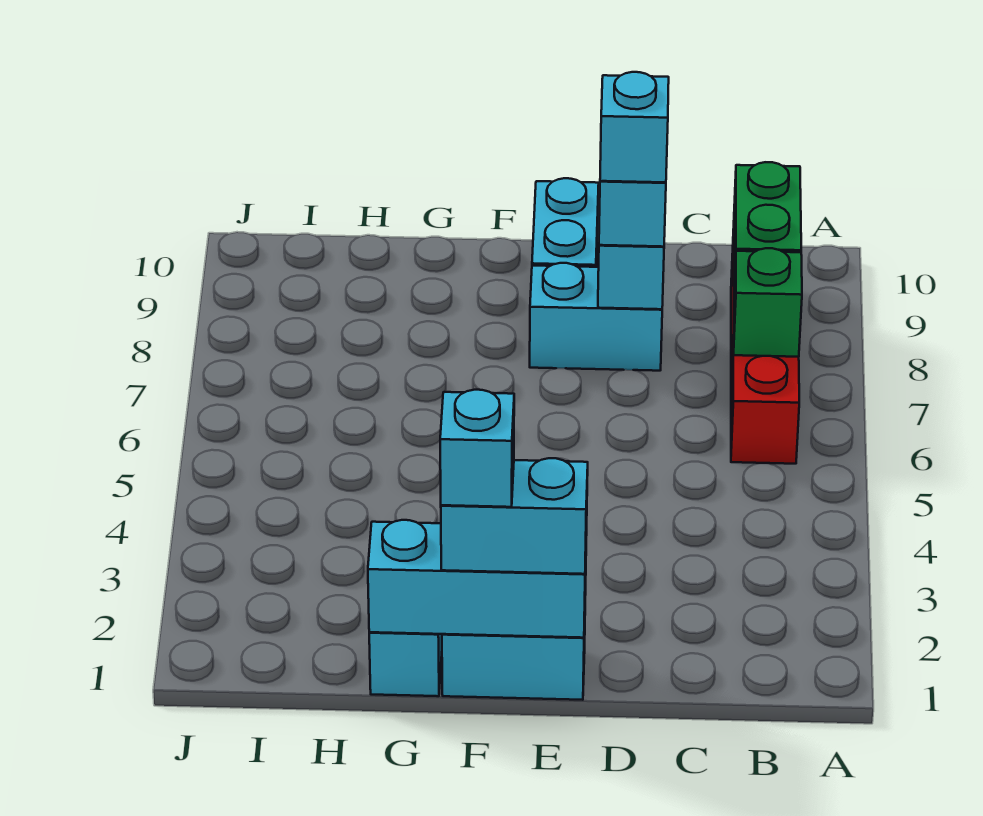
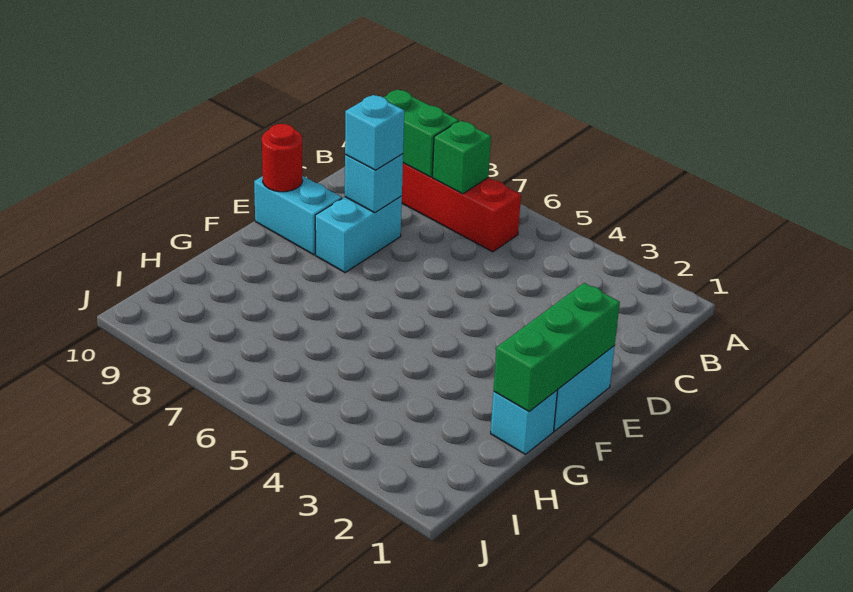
cyan brick D8 level 4 -> none
cyan brick E1:G1 level 2 -> green brick E1:G1 level 2
cyan brick E1:F1 level 3 -> none
none -> red round brick E10 level 2
cyan brick F1 level 4 -> none

